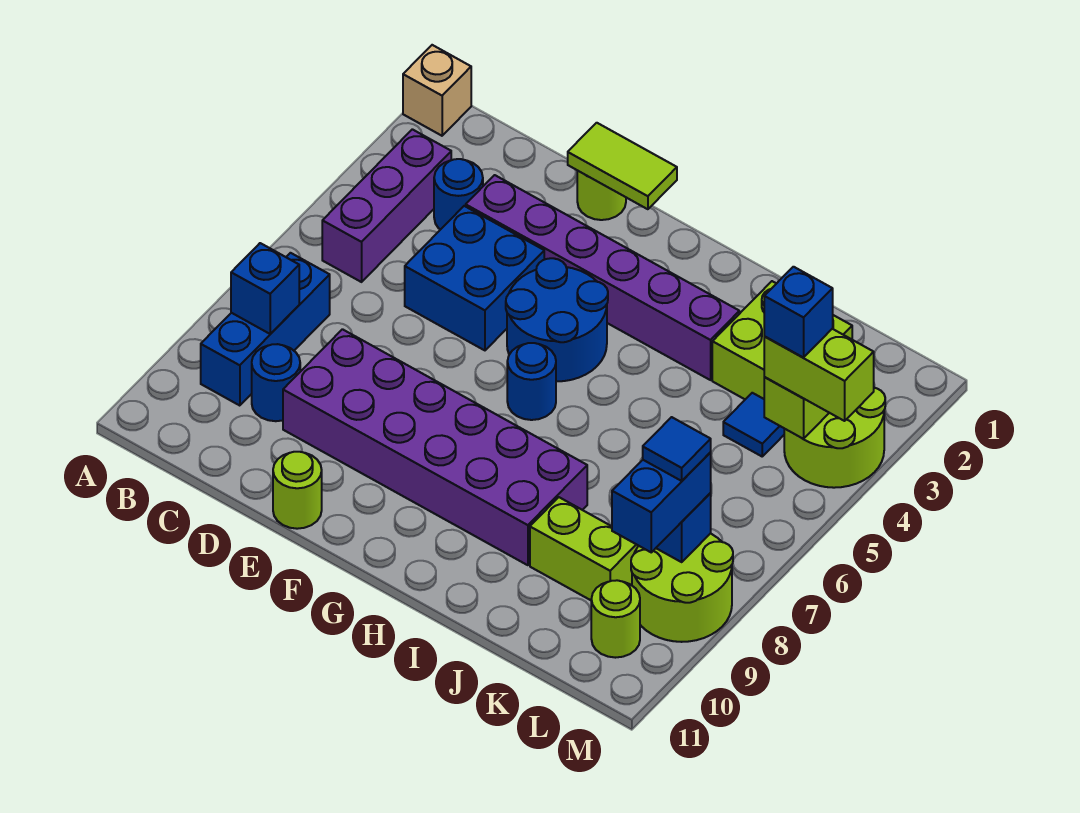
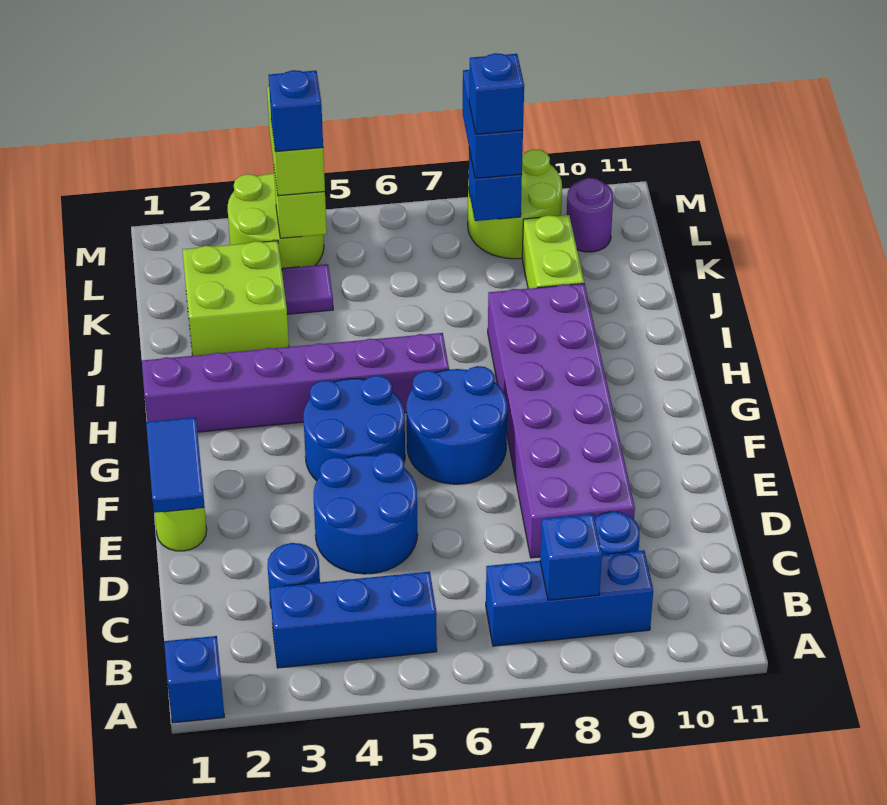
tan brick A1 level 1 -> blue brick A1 level 1
purple brick B3:B5 level 1 -> blue brick B3:B5 level 1
purple brick D3:I3 level 1 -> purple brick H1:H6 level 1
blue brick D4:E5 level 1 -> blue round brick D4:E5 level 1
lime tile E1:F1 level 2 -> blue tile E1:F1 level 2
lime round brick E11 level 1 -> none
blue round brick G6 level 1 -> blue round brick F6:G7 level 1
blue tile K4 level 1 -> purple tile K4 level 1
blue brick L8:L9 level 3 -> blue brick L8:M8 level 3
blue tile L8 level 4 -> blue brick L8 level 4
lime round brick L10 level 1 -> purple round brick L10 level 1

